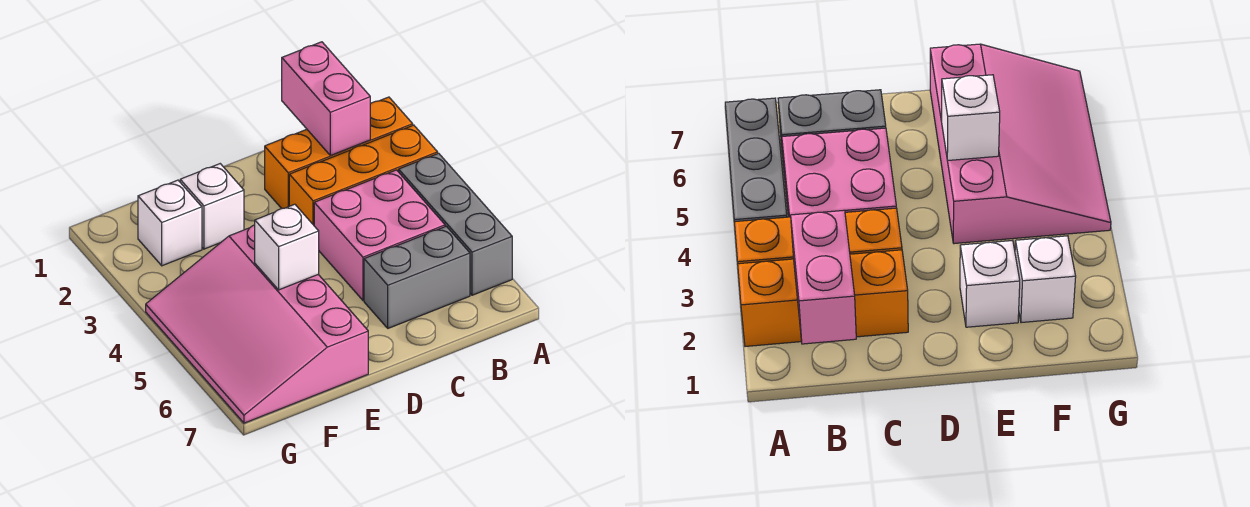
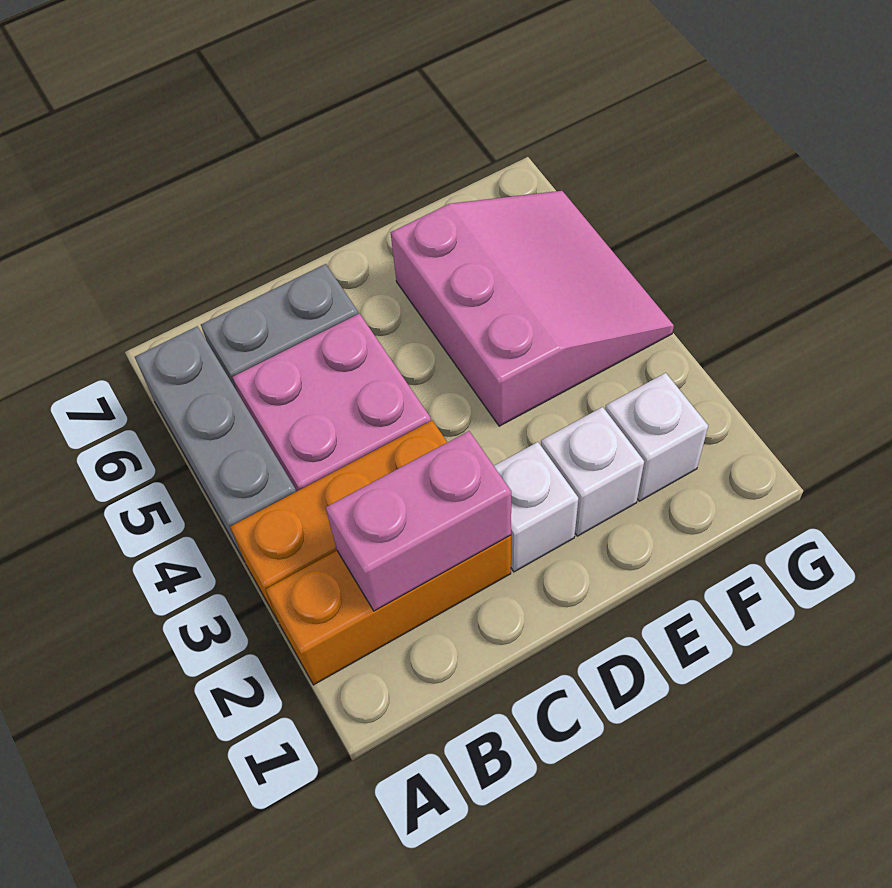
pink brick B1:B2 level 2 -> pink brick B2:C2 level 2
pink slope E4:G7 level 1 top E -> pink slope E4:G6 level 1 top E
white brick E5 level 2 -> white brick D2 level 1

